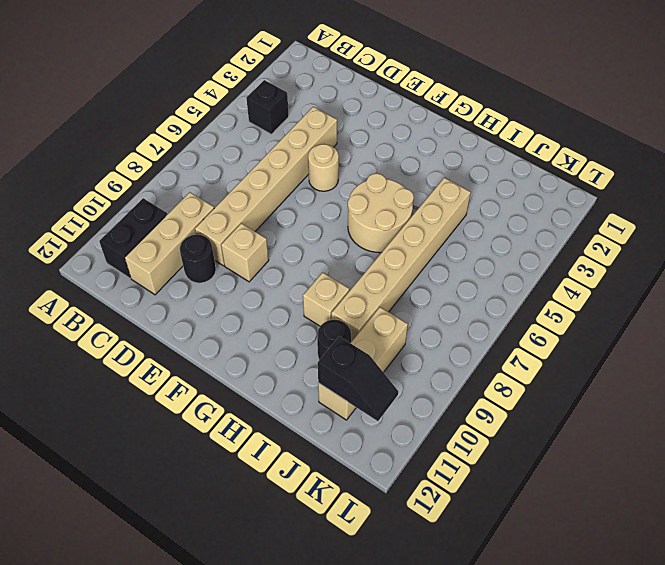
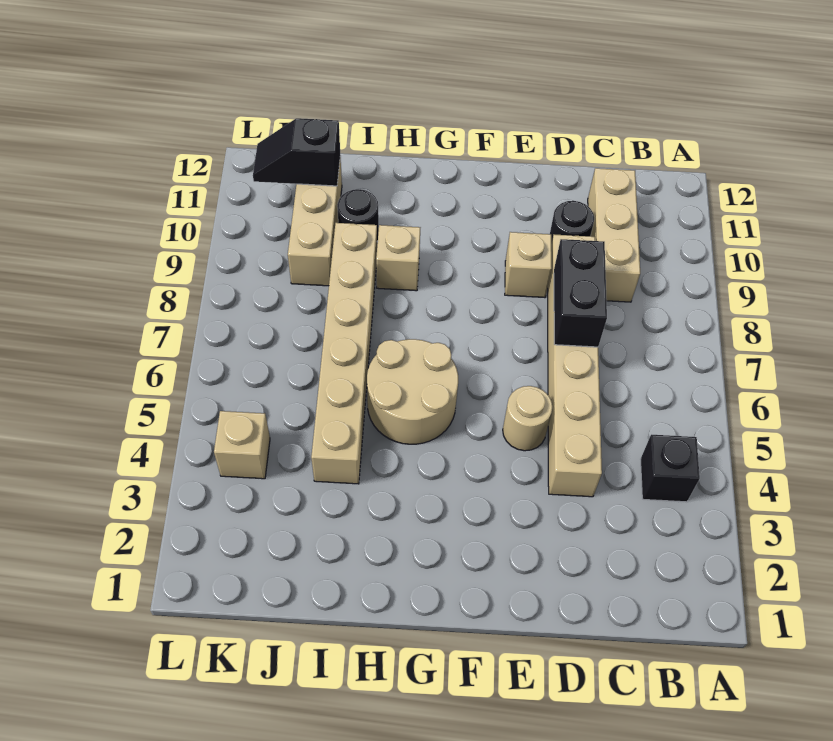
black brick B10:B11 level 1 -> black brick D7:D8 level 2
none -> tan brick K4 level 1

